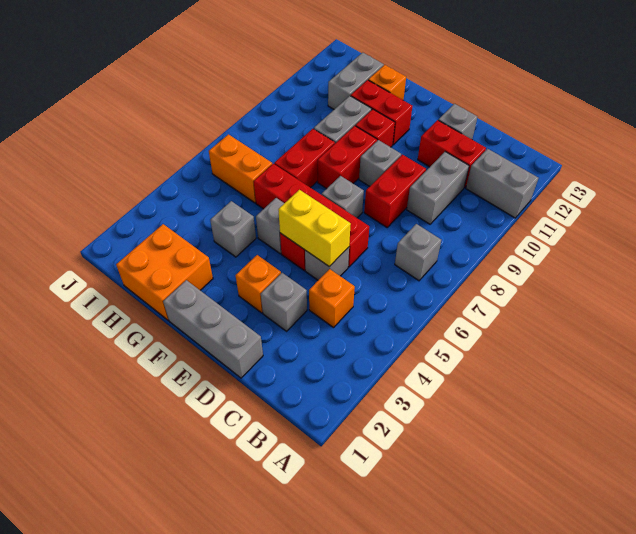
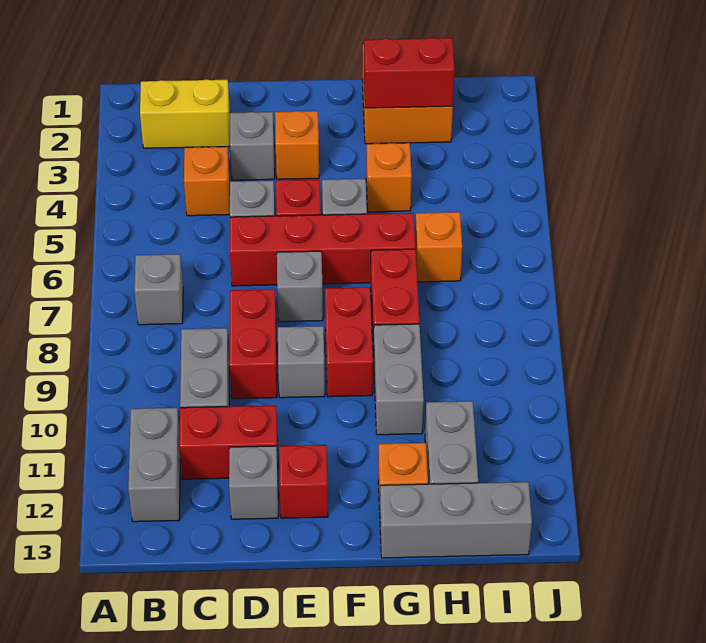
grey brick A11:B11 level 1 -> grey brick B11:B12 level 1
grey brick D1:F1 level 1 -> grey brick G13:I13 level 1
yellow brick D5:E5 level 2 -> yellow brick B2:C2 level 1
red brick F10 level 1 -> red brick E12 level 1
red brick F11:G11 level 1 -> red brick G2:H2 level 2
grey brick G4 level 1 -> orange brick G4 level 1
orange brick H6:I6 level 1 -> orange brick H6 level 1

